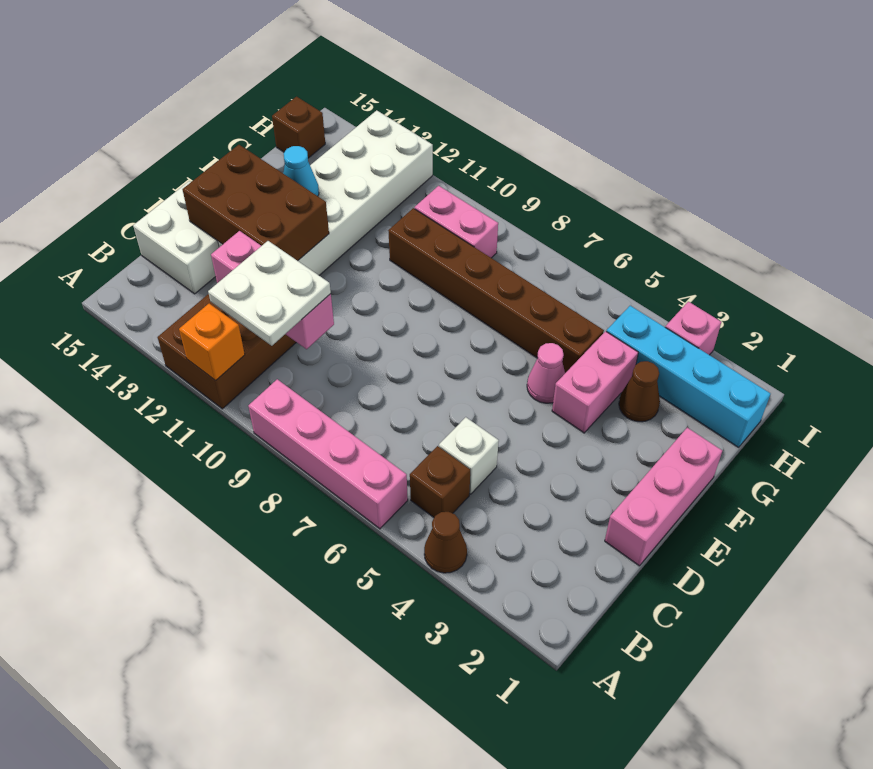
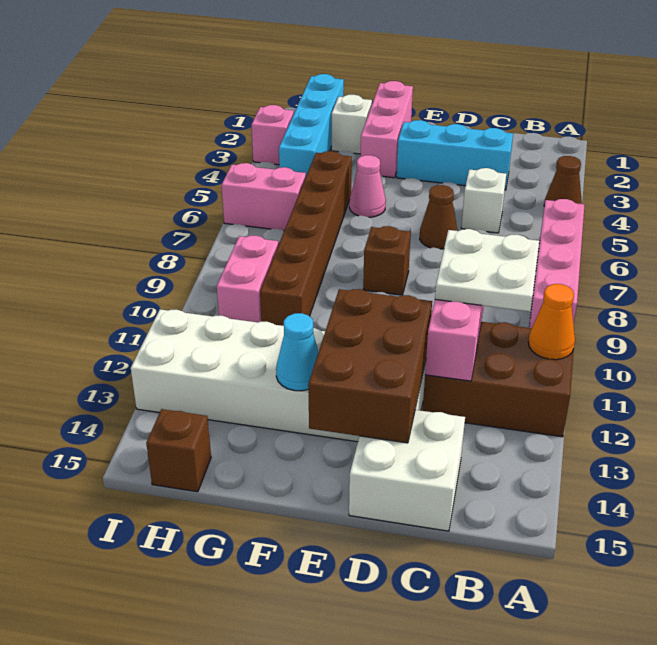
orange brick A11 level 2 -> orange cone A11 level 2
brown brick B5 level 1 -> brown brick E8 level 1
none -> cyan brick C3:E3 level 1
pink brick D1:F1 level 1 -> pink brick F1:F3 level 1
pink brick F4:G4 level 1 -> pink brick H6:I6 level 1
none -> white brick G2 level 1
brown cone G3 level 1 -> brown cone D6 level 1

